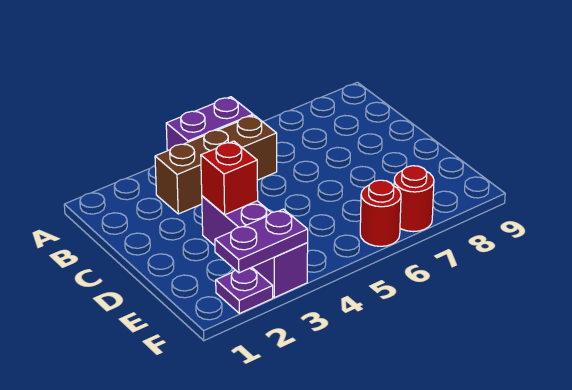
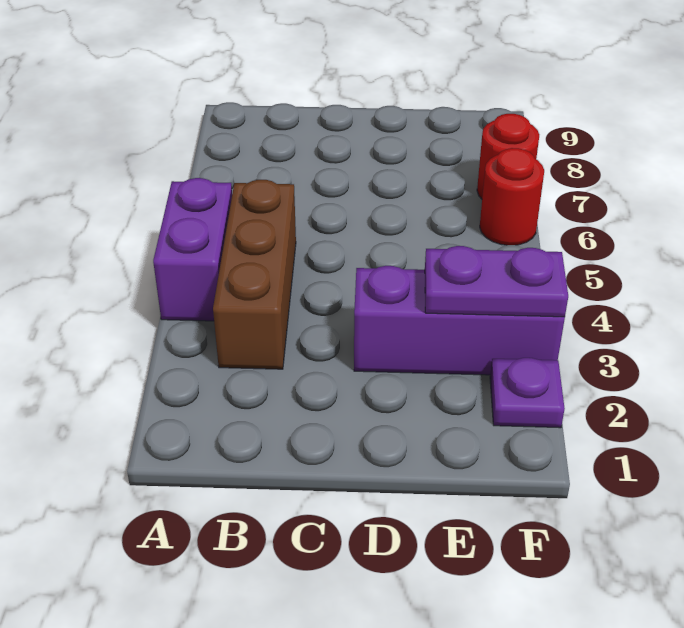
red brick D3 level 2 -> none
purple plate F2:F3 level 2 -> purple plate E3:F3 level 2

